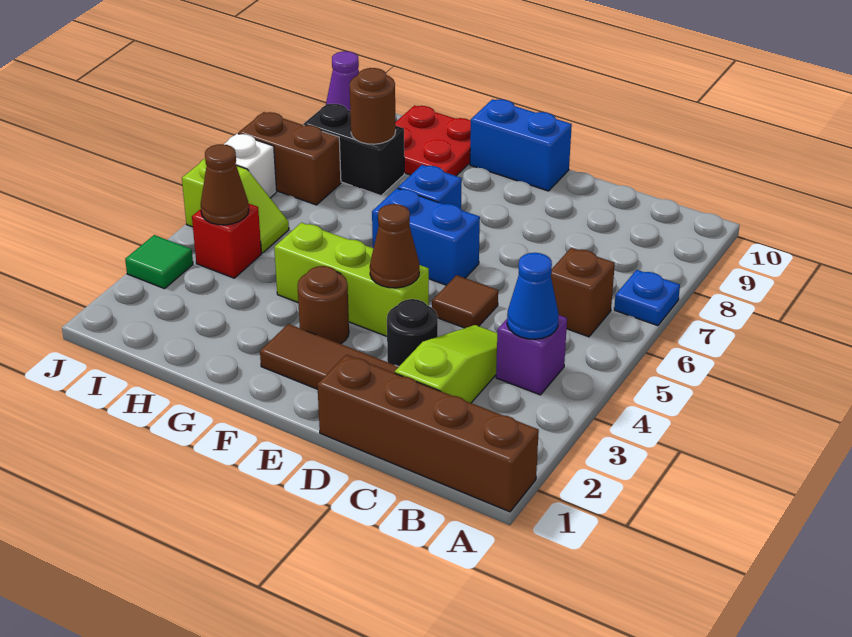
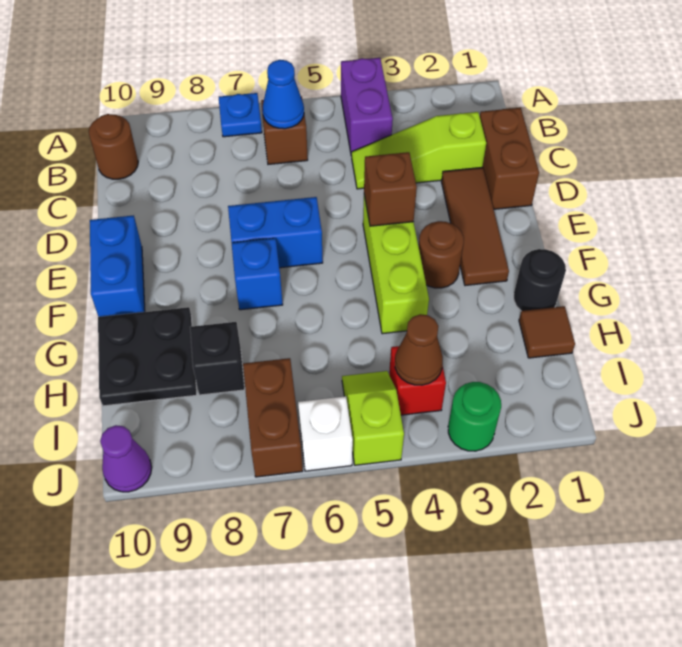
brown brick A1:D1 level 1 -> brown brick C1:D1 level 1
purple brick B4 level 1 -> purple brick A4:B4 level 1
blue cone B4 level 2 -> blue cone B6 level 2
black round brick D3 level 1 -> black round brick G1 level 1
brown tile D5 level 1 -> brown tile H1 level 1
brown cone E4 level 2 -> brown brick E4 level 2
blue brick E6:F6 level 1 -> blue brick E6:E7 level 1
red plate G9:H10 level 1 -> black plate G9:H10 level 1
black brick H8:I8 level 1 -> black brick H8 level 1
brown round brick H8 level 2 -> brown round brick B10 level 1
green tile J3 level 1 -> green round brick J3 level 1

